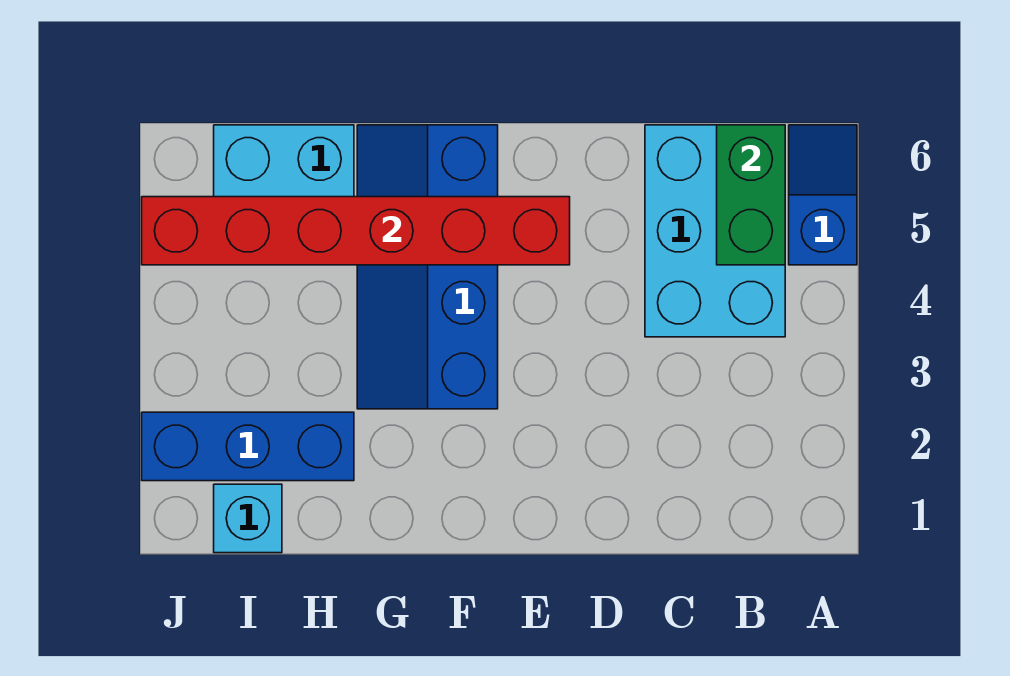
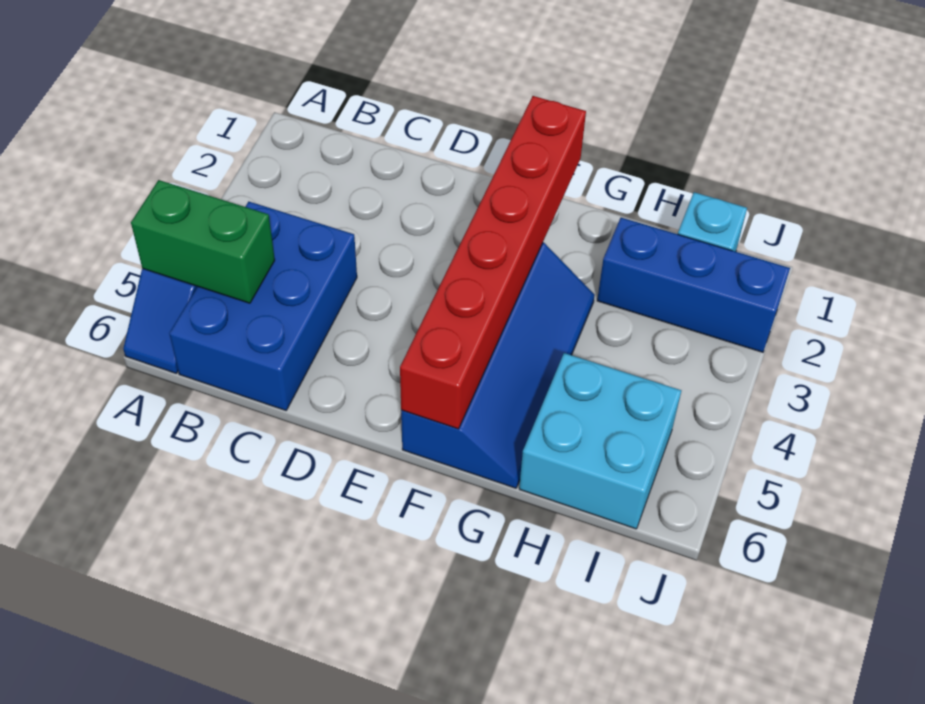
cyan brick B4:C6 level 1 -> blue brick B4:C6 level 1
green brick B5:B6 level 2 -> green brick A5:B5 level 2
red brick E5:J5 level 2 -> red brick F1:F6 level 2

